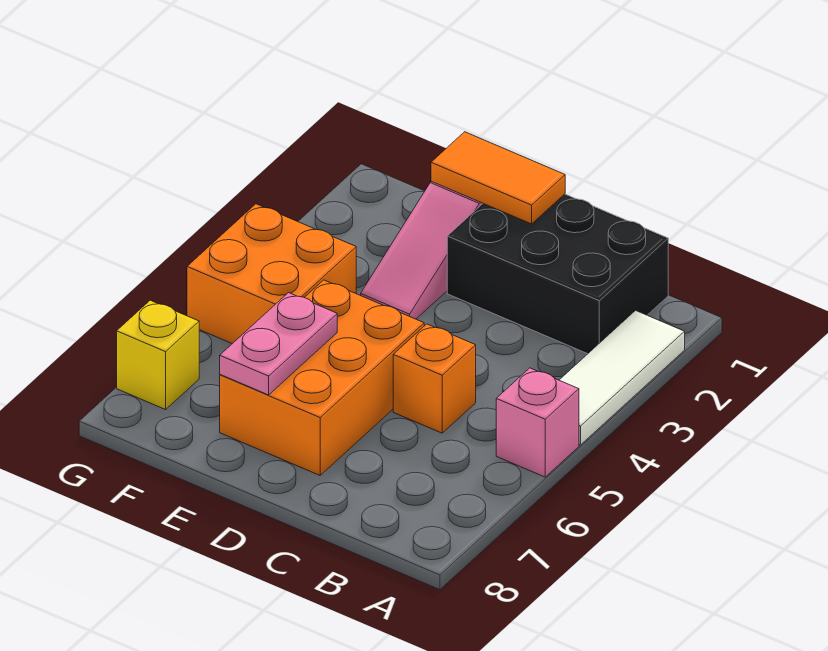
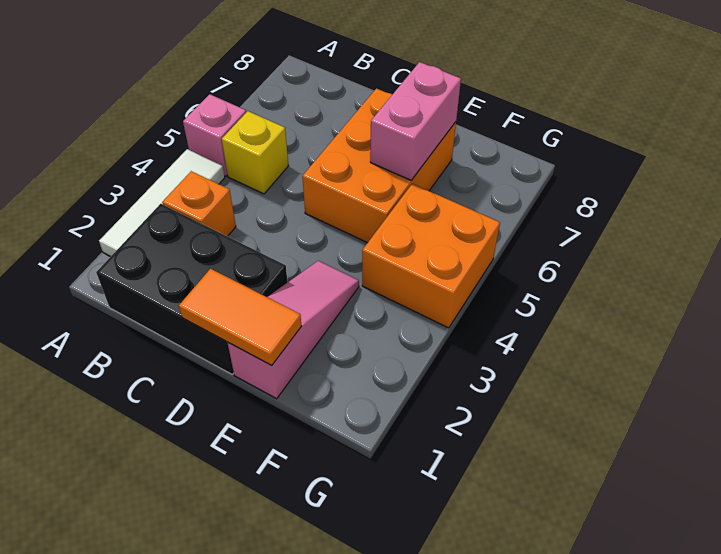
orange brick C5 level 1 -> orange brick B3 level 1
pink plate E6:E7 level 2 -> pink brick E6:E7 level 2
yellow brick G7 level 1 -> yellow brick B5 level 1

